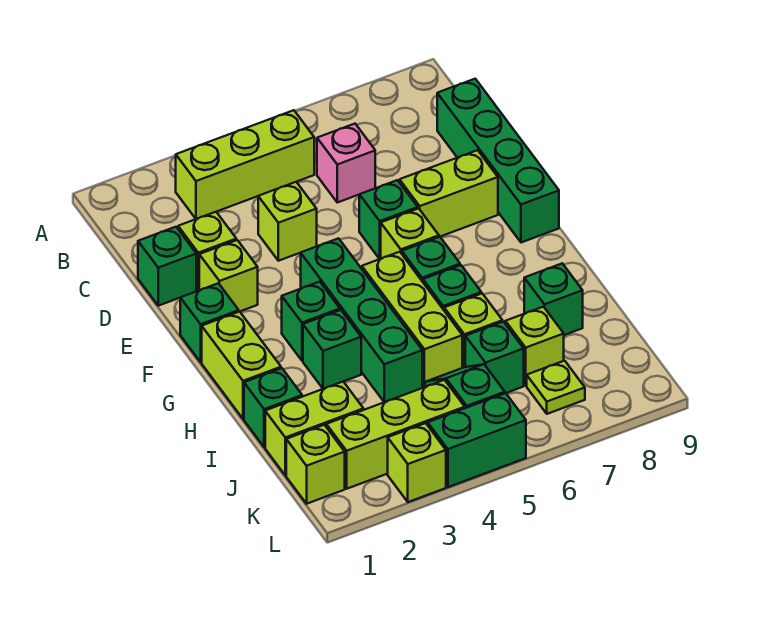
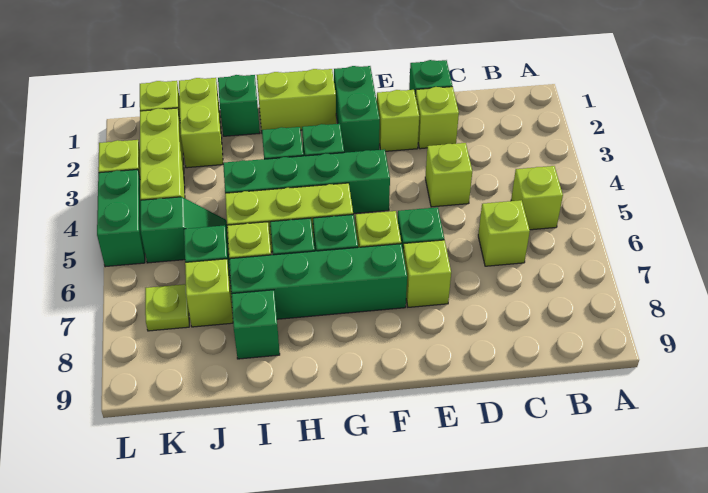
lime brick B3:B5 level 1 -> lime brick B5 level 1
pink brick C6 level 1 -> lime brick C6 level 1
green brick C9:F9 level 1 -> green brick F7:I7 level 1
lime brick E7:E8 level 1 -> lime brick E7 level 1
green brick F1 level 1 -> green brick F1:F2 level 1

